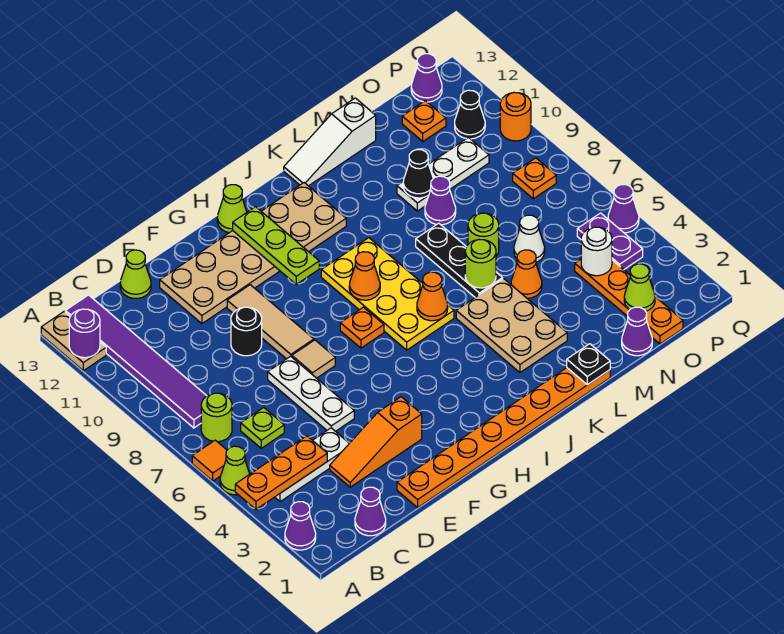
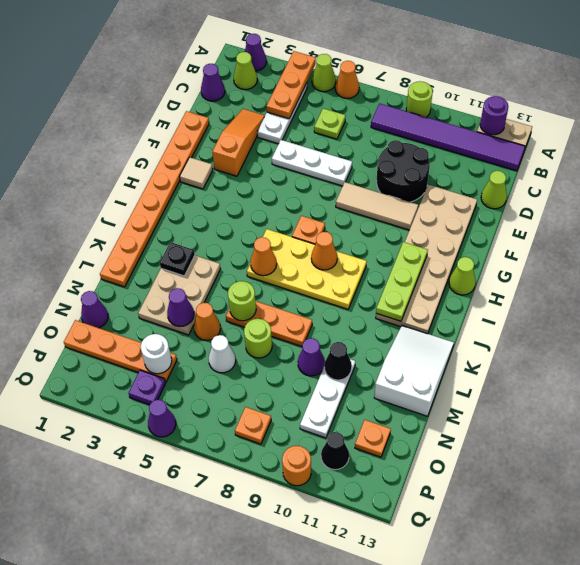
orange tile A6 level 1 -> orange cone A6 level 1
lime round brick B7 level 1 -> lime round brick A9 level 1
black round brick E9 level 1 -> black round brick D9:E10 level 1
tan tile F7 level 1 -> tan tile G2 level 1
lime plate H10:H12 level 2 -> lime plate H11:J11 level 2
tan plate K3:L5 level 1 -> tan plate K3:M4 level 1
white slope K13:M13 level 1 top M -> white slope K12:M13 level 1 top M
black plate L1 level 2 -> black plate K3 level 2
black plate L6:L8 level 1 -> orange plate L6:L8 level 1
lime cone O2 level 2 -> lime cone B2 level 1
purple plate P4:P5 level 1 -> purple plate P4 level 1
purple cone P13 level 1 -> purple cone M4 level 2

